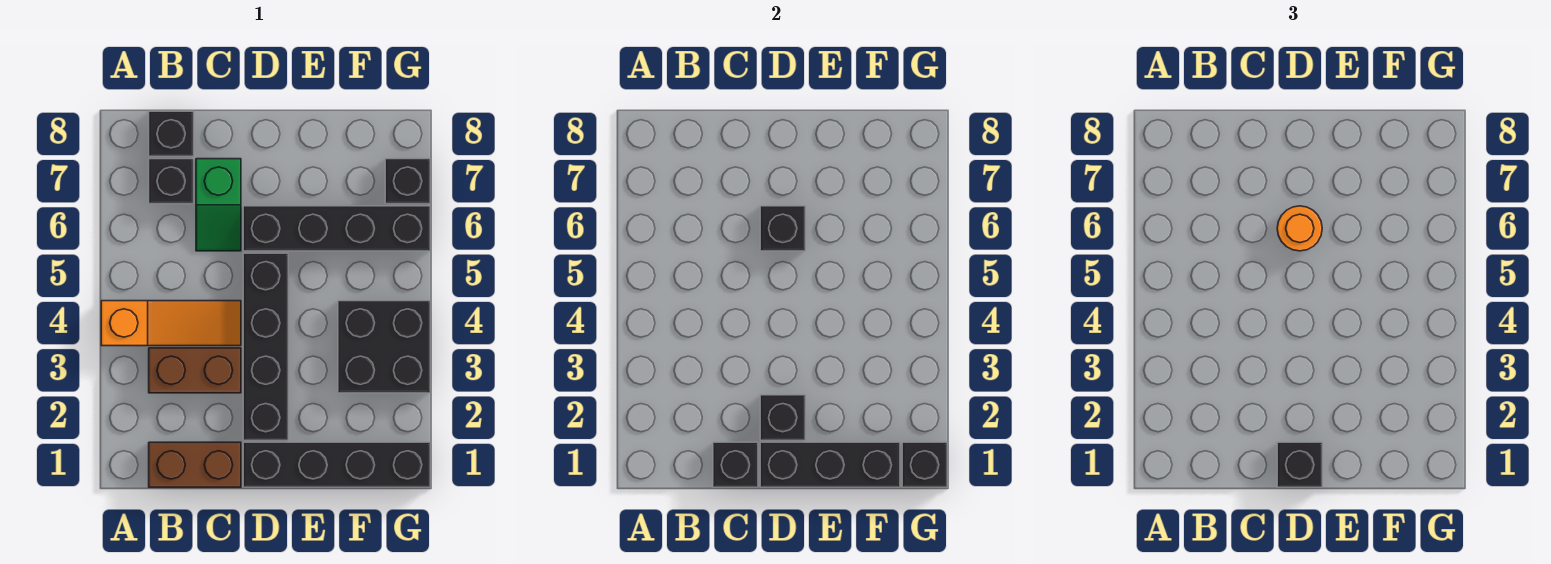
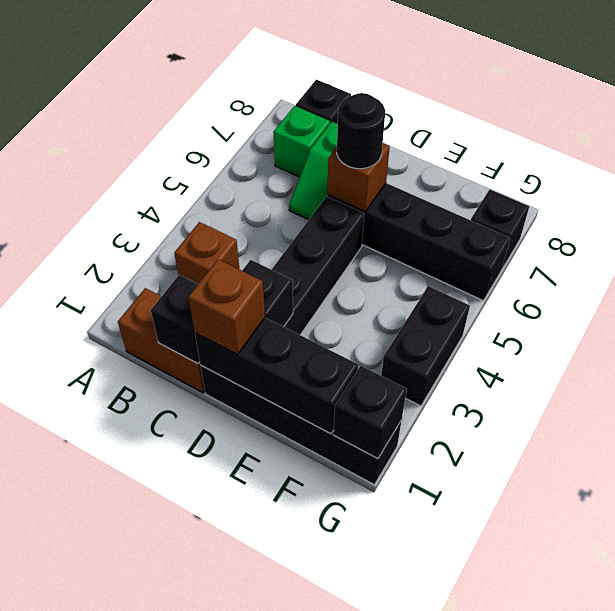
orange slope A4:C4 level 1 top A -> none
brown brick B3:C3 level 1 -> brown brick B3 level 1
black brick B7 level 1 -> green brick B7 level 1
black brick D1 level 3 -> brown brick D1 level 3
black brick D6 level 2 -> brown brick D6 level 2
orange round brick D6 level 3 -> black round brick D6 level 3
black brick F3:G4 level 1 -> black brick G3:G4 level 1

